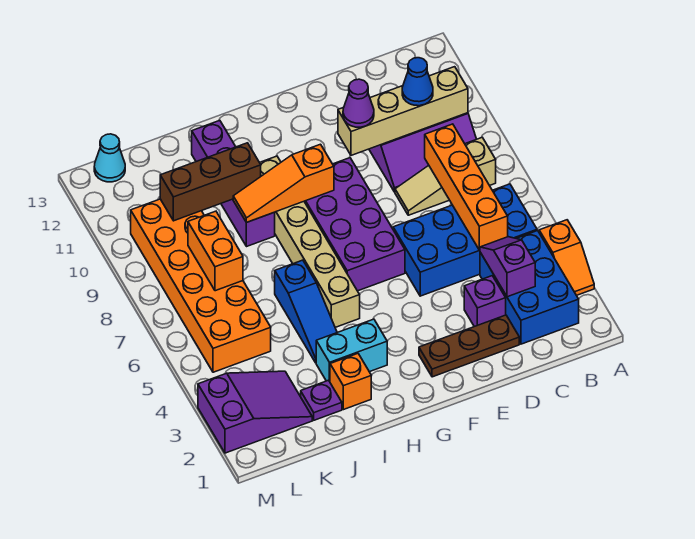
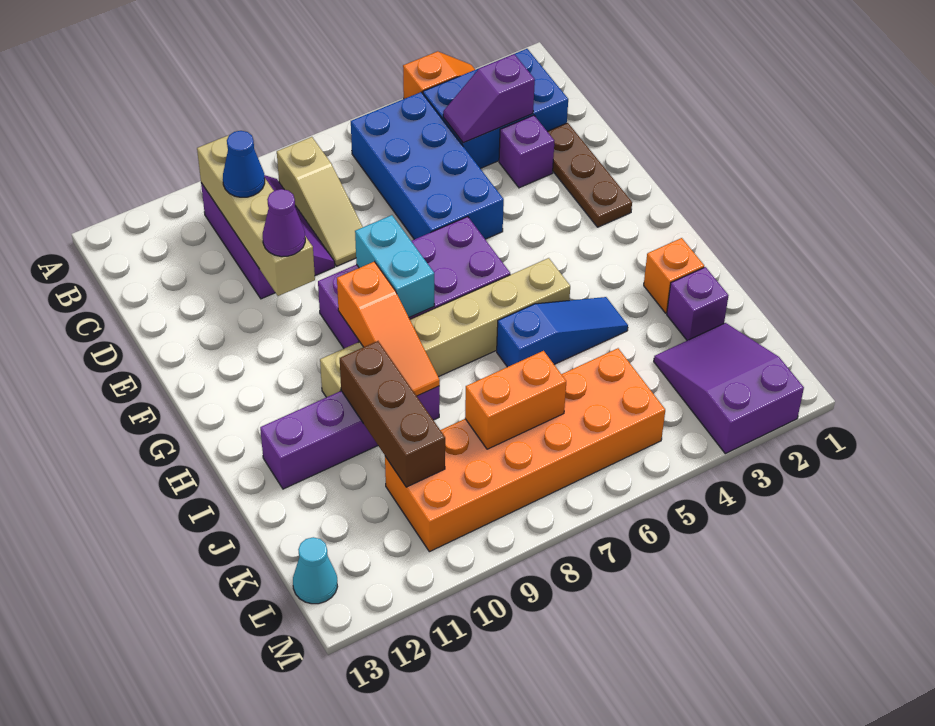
orange brick C5:C8 level 2 -> none
cyan brick H3:I3 level 1 -> cyan brick F8:G8 level 2
purple plate J2 level 1 -> purple brick J2 level 1

